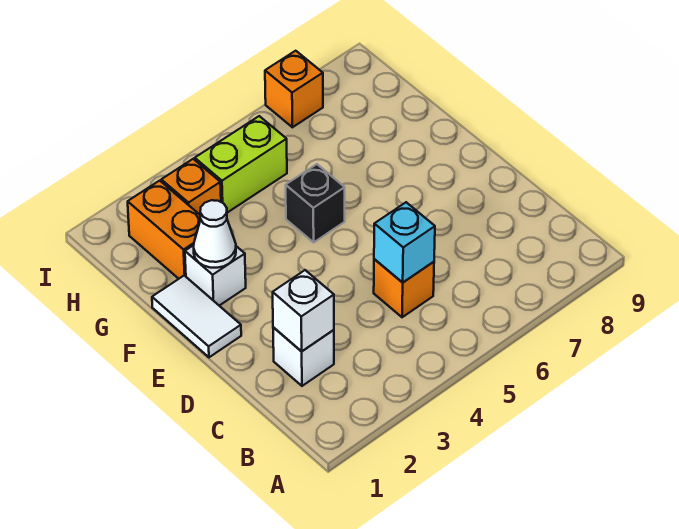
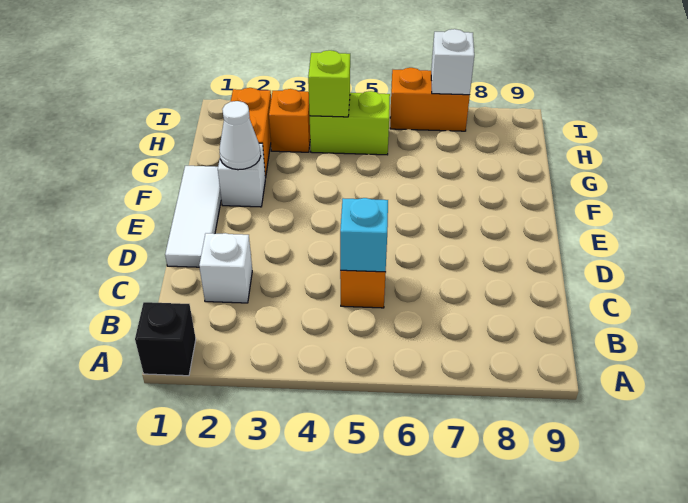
white brick C2 level 2 -> white brick I7 level 2
white tile E1:F1 level 1 -> white tile D1:F1 level 1
black brick F5 level 1 -> black brick A1 level 1
none -> lime brick H4 level 2
orange brick I7 level 1 -> orange brick I6:I7 level 1

